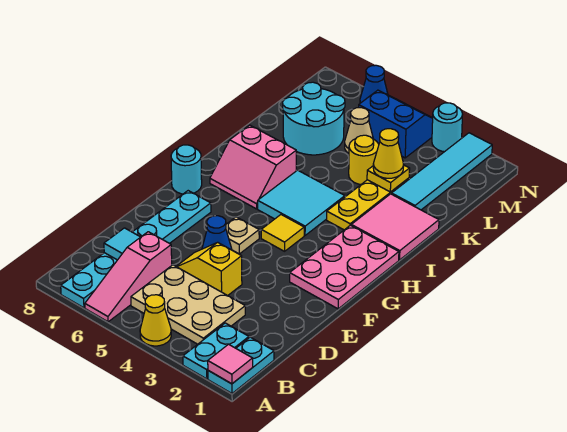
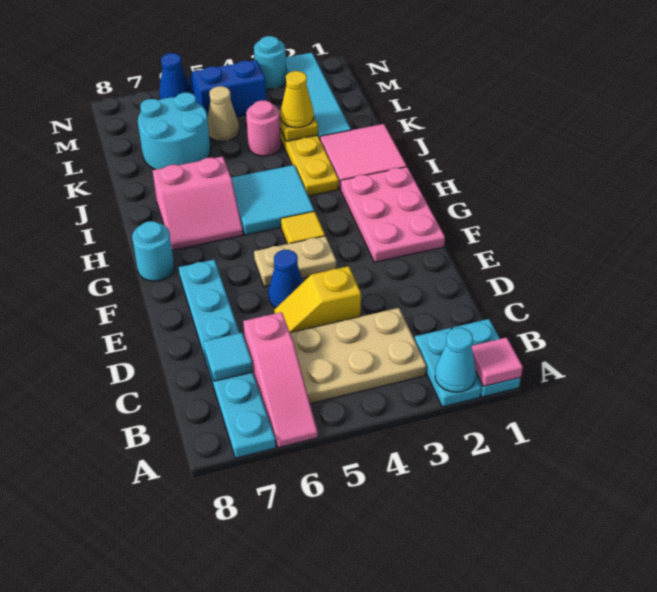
none -> cyan cone A2 level 2
yellow cone A4 level 1 -> none
tan plate F5 level 1 -> tan plate F4:F5 level 1
yellow round brick K4 level 1 -> pink round brick K4 level 1

